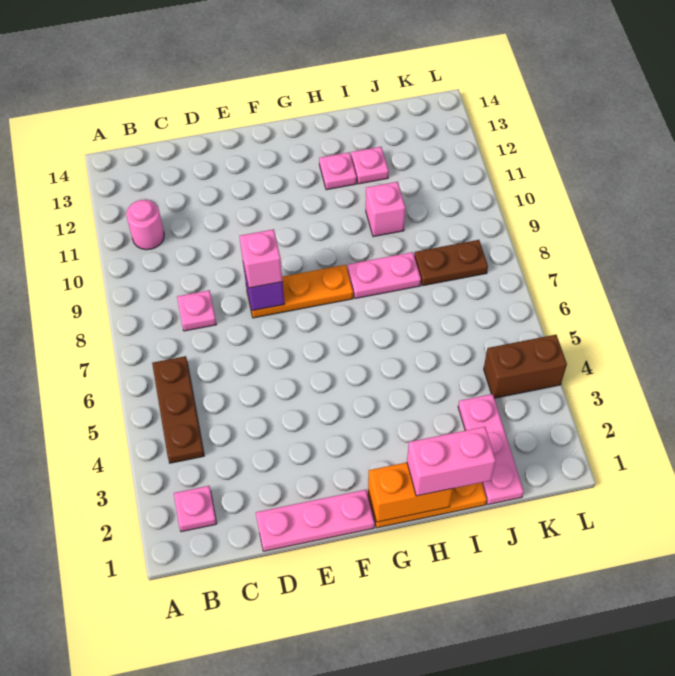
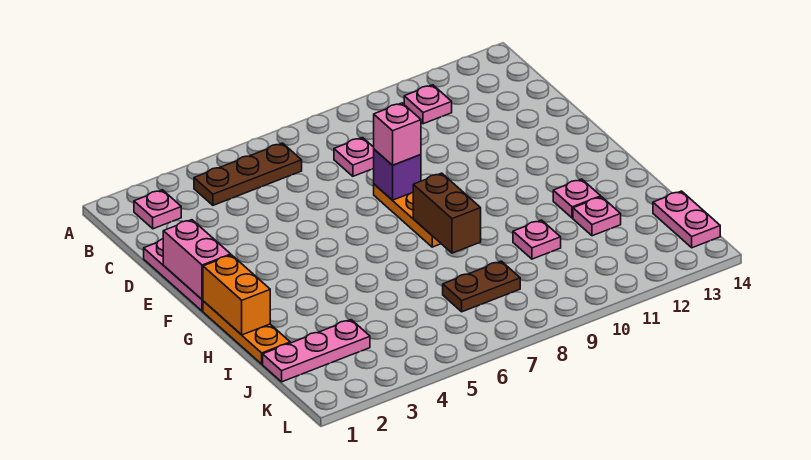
pink round brick B11 level 1 -> pink plate B11 level 1
pink brick H1:I1 level 3 -> pink brick E1:F1 level 2
pink plate H8:I8 level 1 -> pink plate J14:K14 level 1
pink brick I10 level 1 -> pink plate I10 level 1
brown plate J8:K8 level 1 -> brown plate J7:J8 level 1
brown brick K4:L4 level 1 -> brown brick G8:H8 level 2

